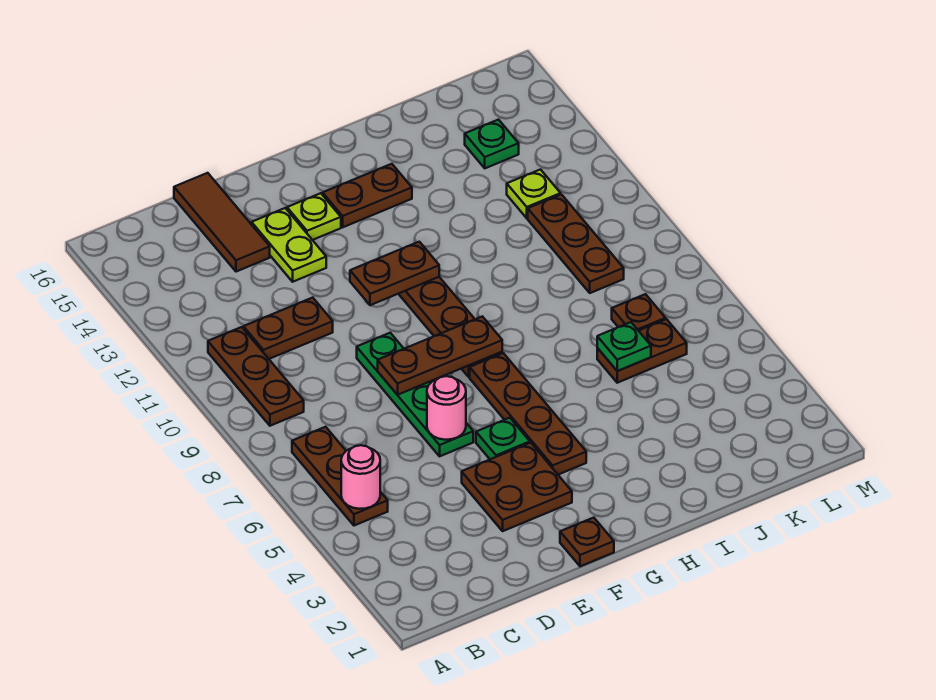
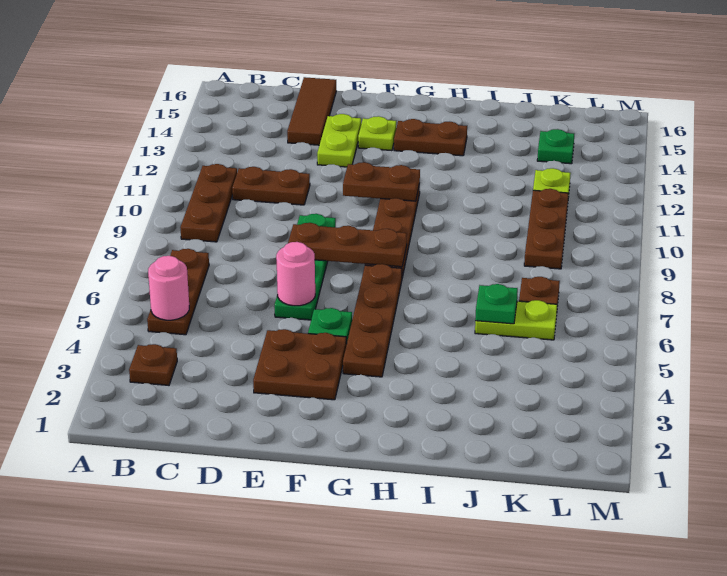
brown plate F1 level 1 -> brown plate B3 level 1
brown plate J6:K6 level 1 -> lime plate J6:K6 level 1

